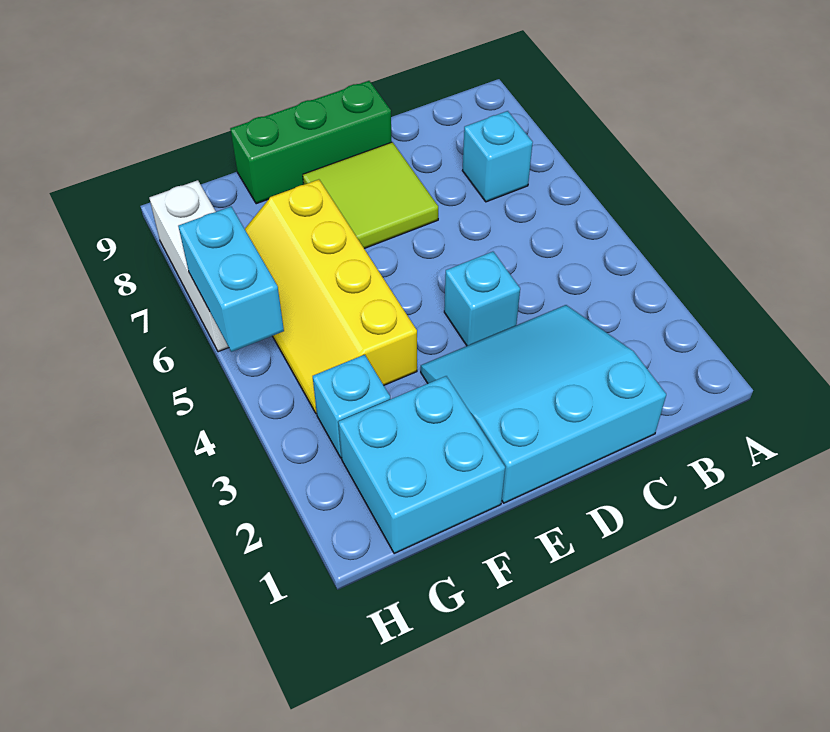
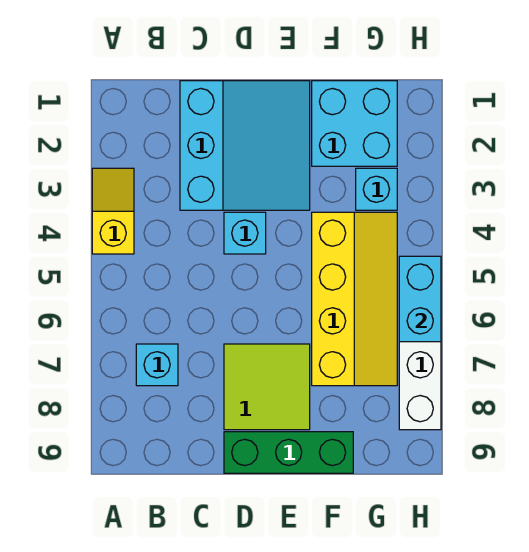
none -> yellow slope A3:A4 level 1 top 4
cyan slope C1:E3 level 1 top 1 -> cyan slope C1:E3 level 1 top C

